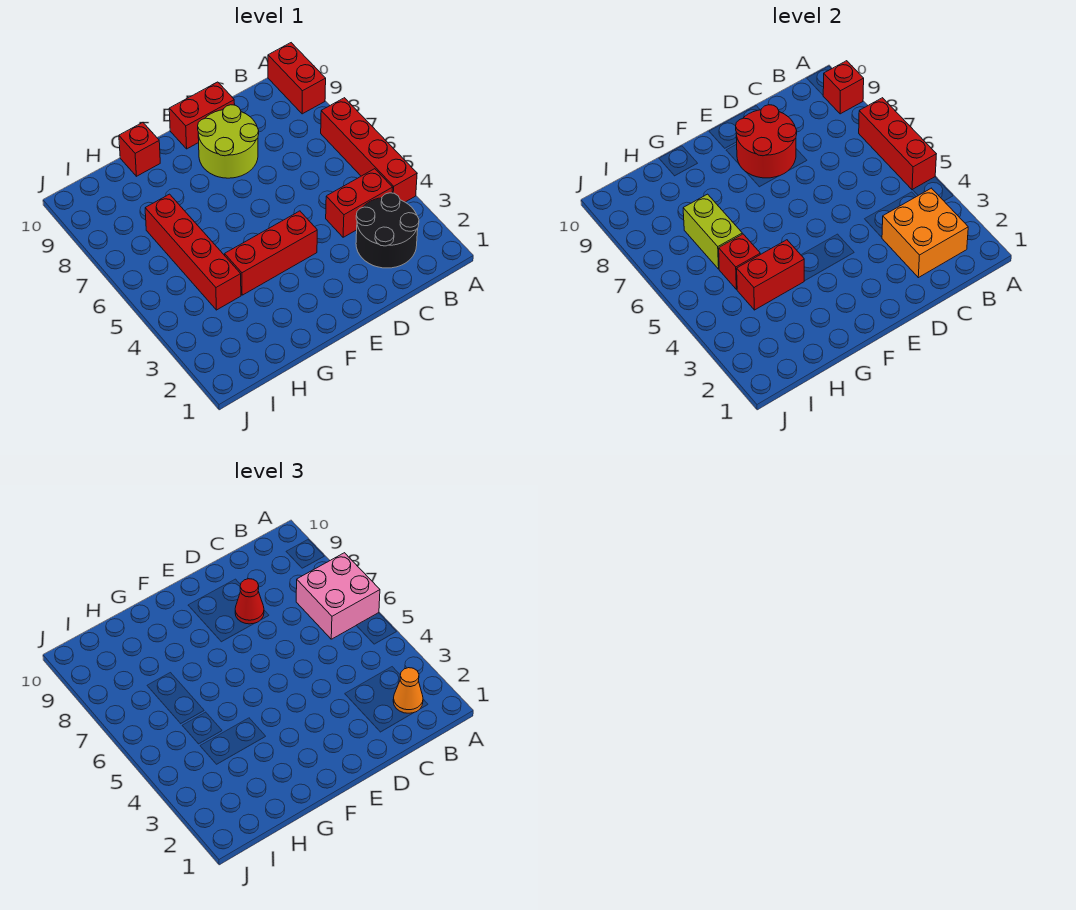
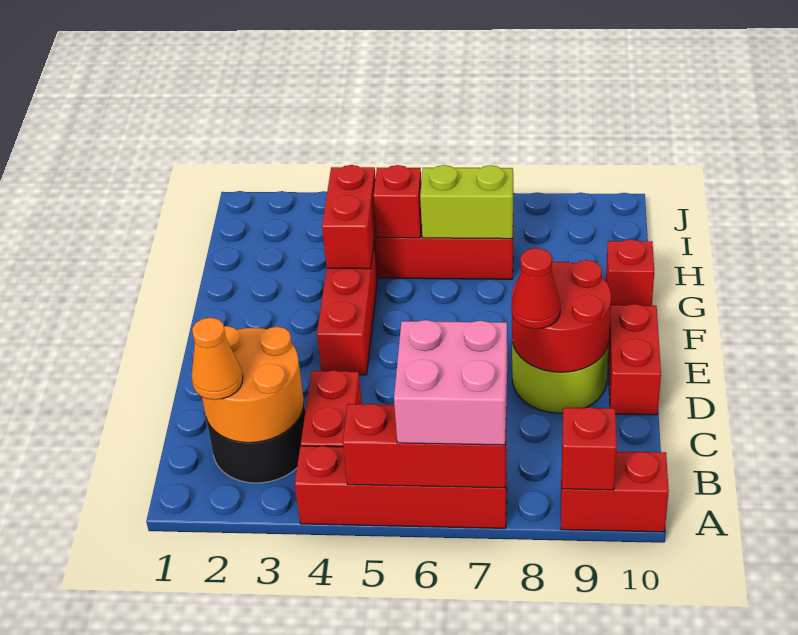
orange brick B2:C3 level 2 -> orange round brick B2:C3 level 2

